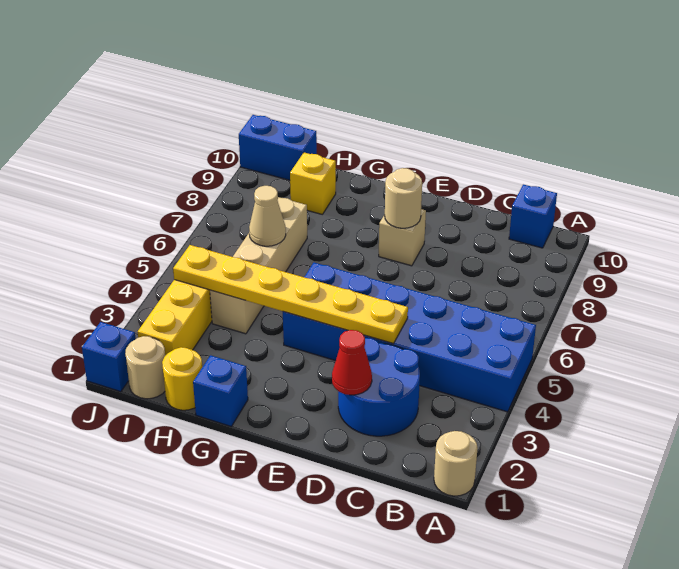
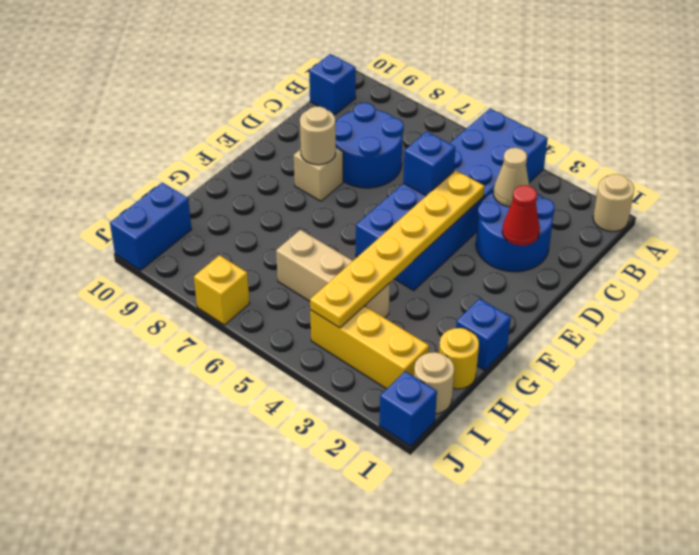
none -> blue round brick C7:D8 level 1
none -> blue brick D5 level 2
tan brick H4:H7 level 1 -> tan brick H4:H6 level 1
tan cone H6 level 2 -> tan cone C3 level 2
yellow brick H9 level 1 -> yellow brick J7 level 1

